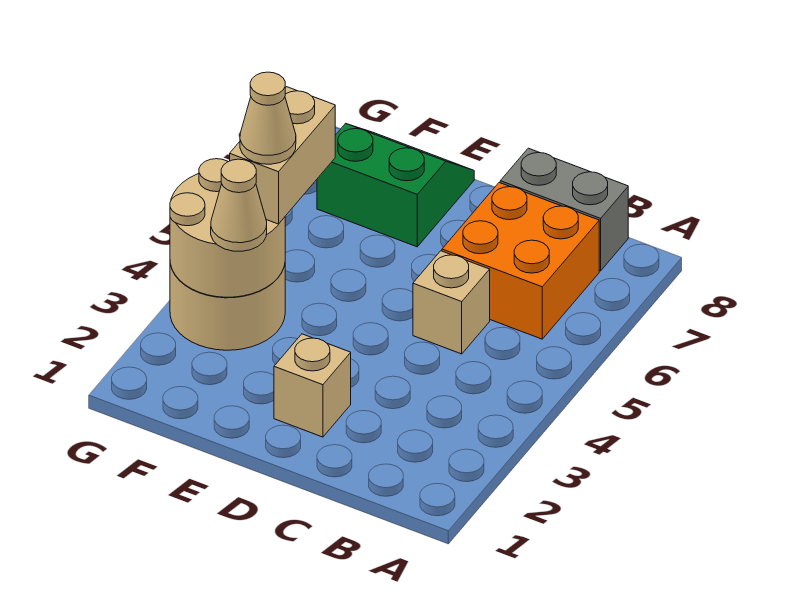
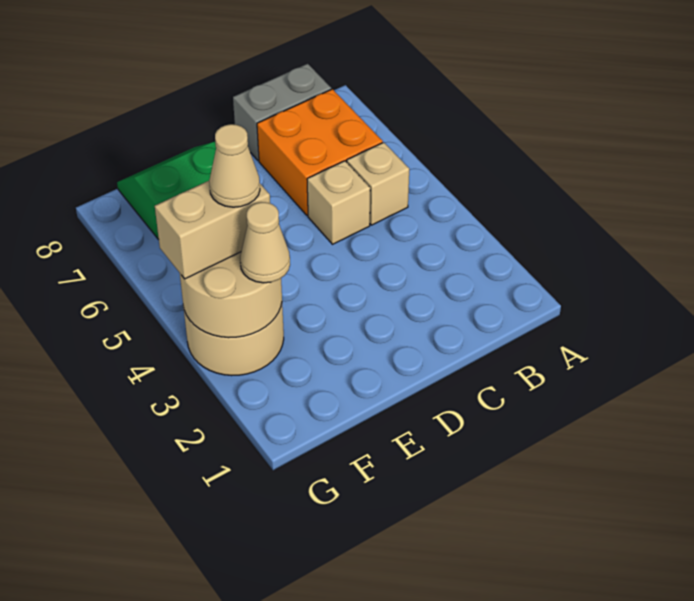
tan brick D2 level 1 -> tan brick B5 level 1
tan brick F4:F5 level 3 -> tan brick F4:G4 level 3

